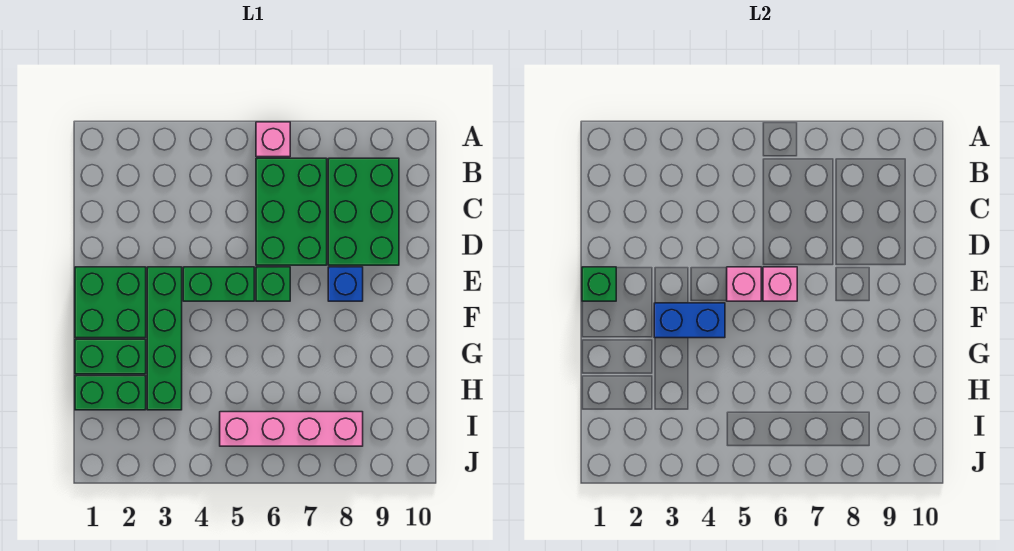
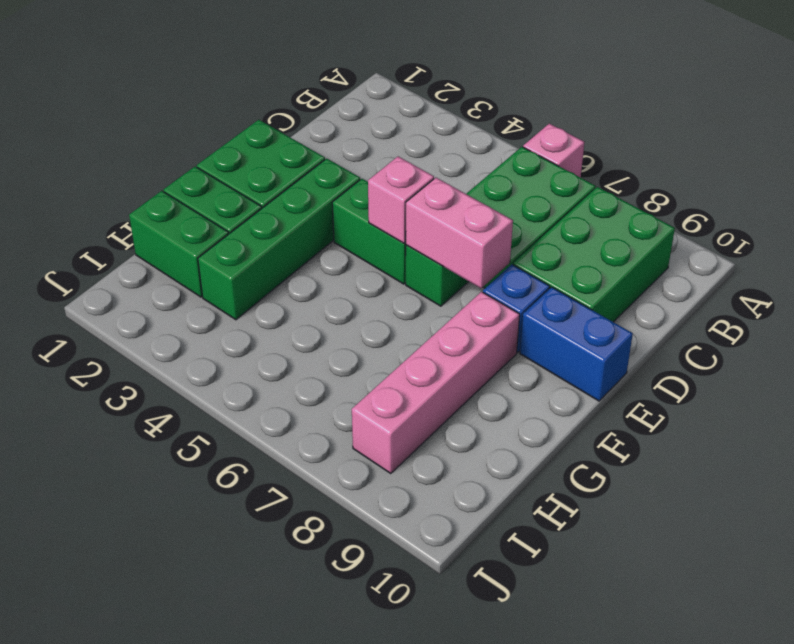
green brick E1 level 2 -> none
pink brick E6 level 2 -> pink brick E6:E7 level 2
blue brick F3:F4 level 2 -> blue brick E9:E10 level 1
pink brick I5:I8 level 1 -> pink brick F8:I8 level 1

